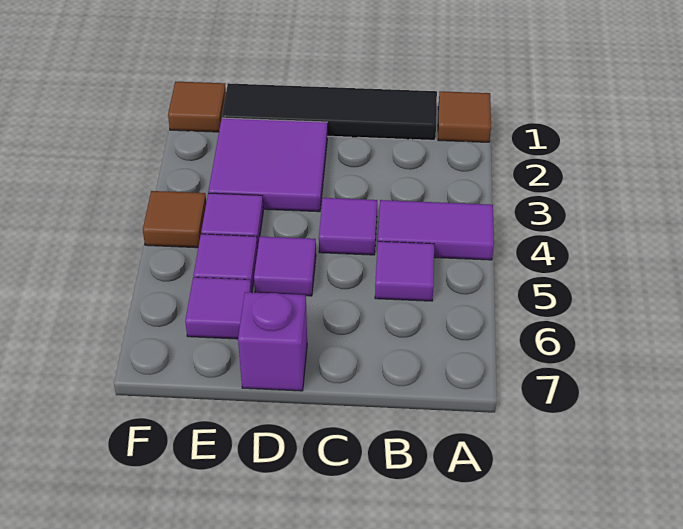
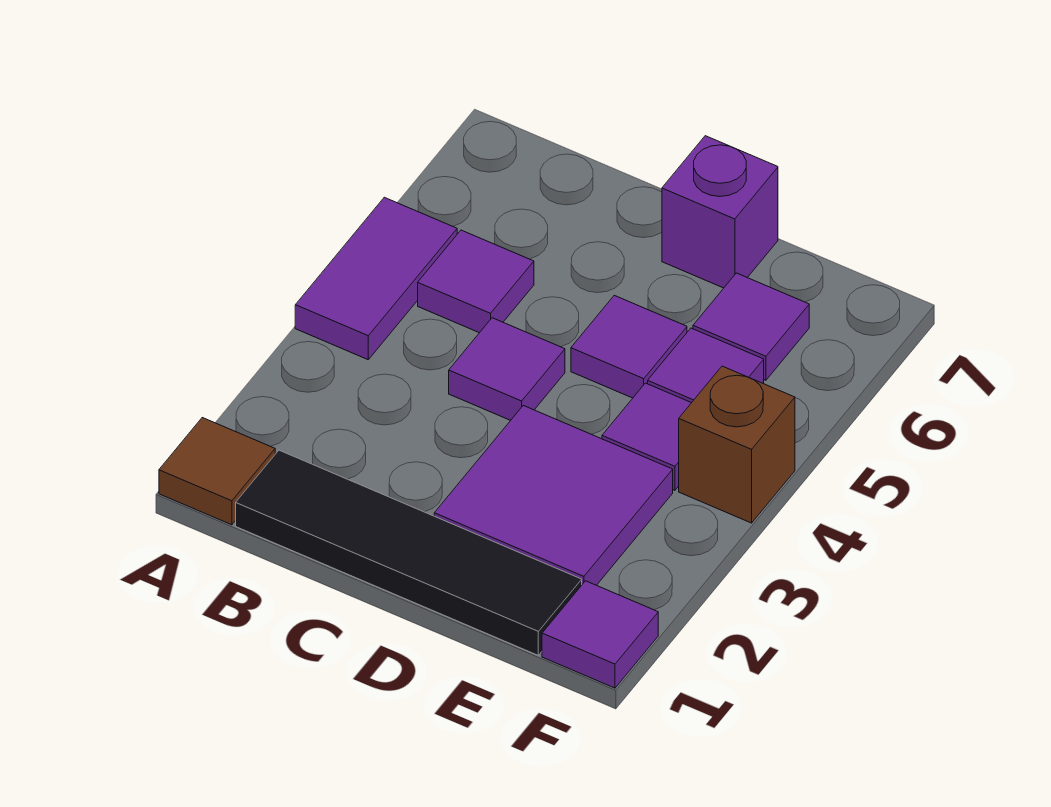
purple tile A4:B4 level 1 -> purple tile A4:A5 level 1
brown tile F1 level 1 -> purple tile F1 level 1
brown tile F4 level 1 -> brown brick F4 level 1

